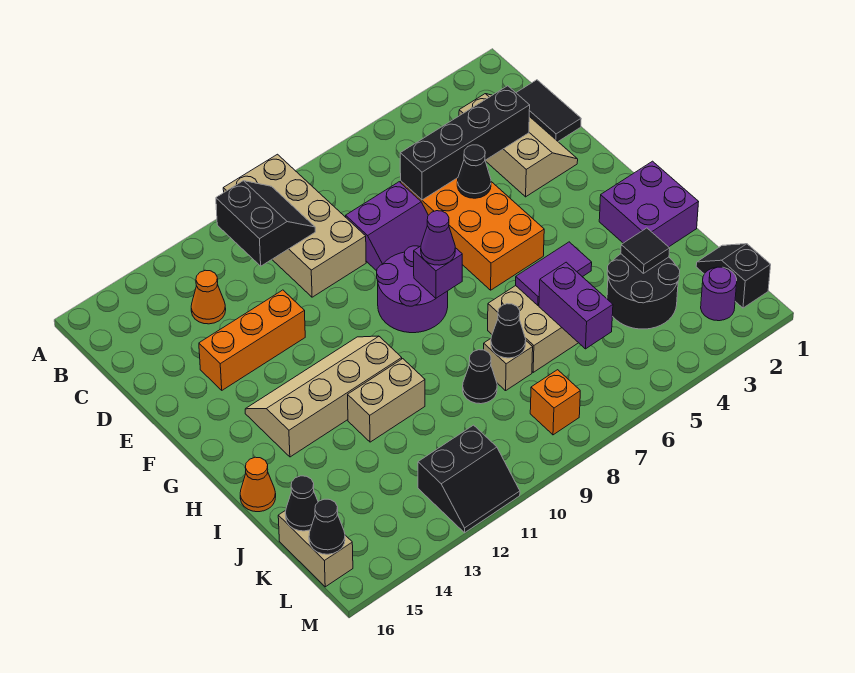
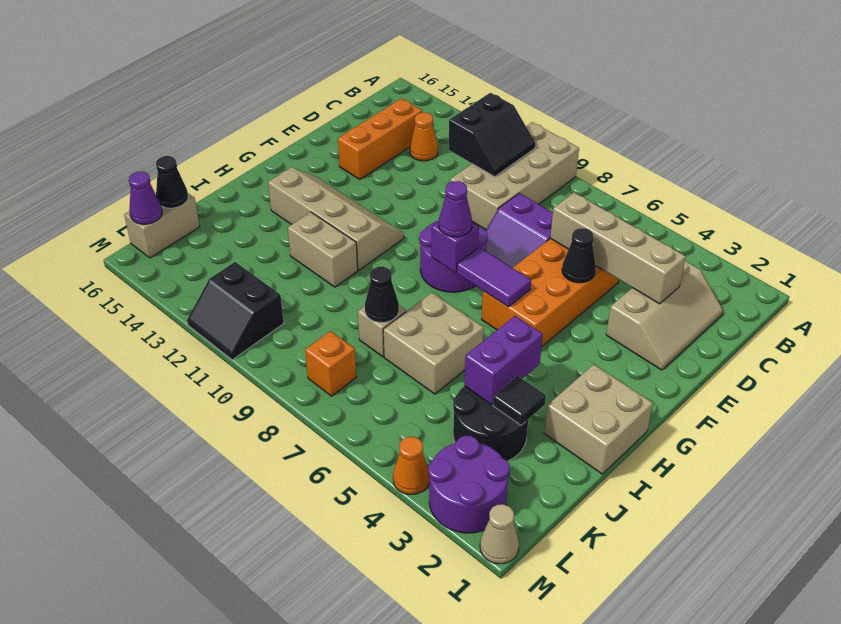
black tile C1:D1 level 1 -> none
black brick D3:D6 level 2 -> tan brick D3:D6 level 2
orange brick E12:E14 level 1 -> orange brick C14:E14 level 1
purple brick H1:I2 level 1 -> tan brick H1:I2 level 1
purple tile I5:I6 level 2 -> purple tile G6:G7 level 2
orange cone I16 level 1 -> orange cone M4 level 1
purple brick J6:K6 level 2 -> purple brick I4:J4 level 2
black cone J9 level 1 -> none
black slope K1:L1 level 1 top L -> none
purple round brick L2 level 1 -> purple round brick L2:M3 level 1
black cone L16 level 2 -> purple cone L16 level 2
none -> tan cone M1 level 1

